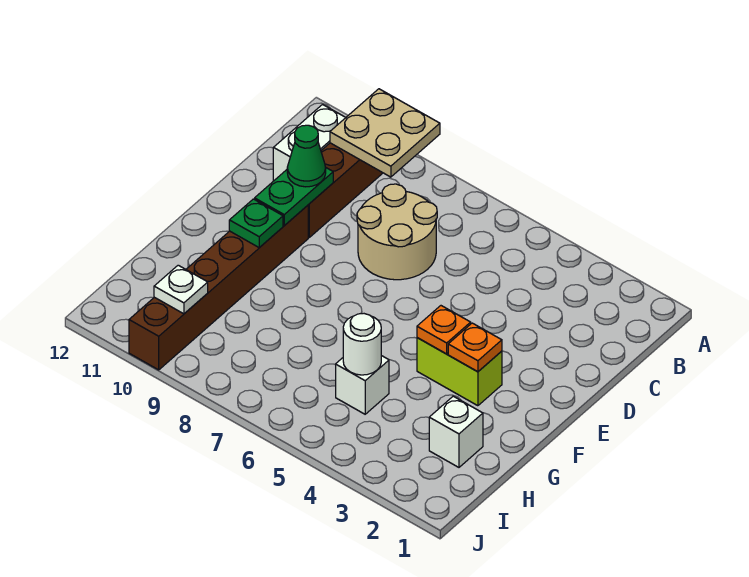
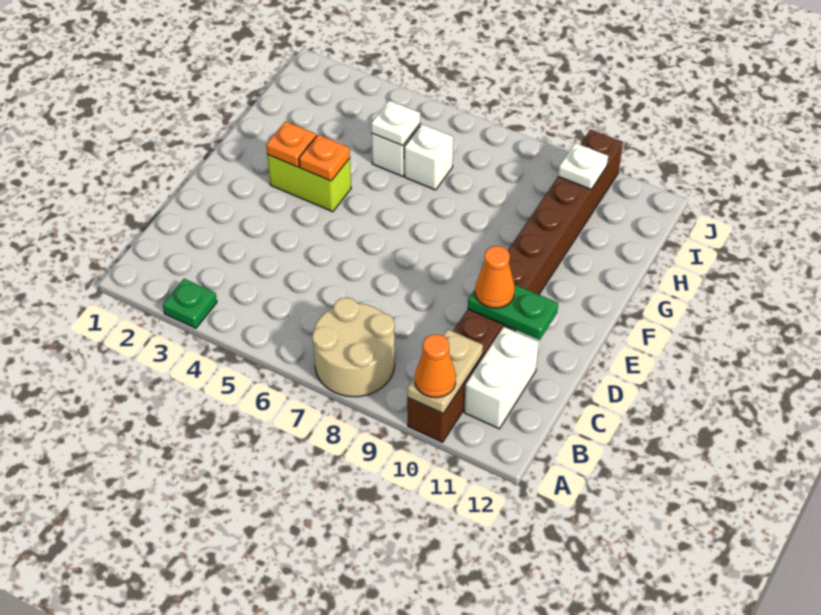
tan plate A9:B10 level 2 -> tan plate A10:B10 level 2
none -> orange cone A10 level 3
tan round brick C7:D8 level 1 -> tan round brick A7:B8 level 1
green plate D10:E10 level 2 -> green plate D10:D11 level 2
green cone D10 level 3 -> orange cone D10 level 3
green plate F10 level 2 -> green plate A3 level 1
white brick H2 level 1 -> white brick H6 level 1
white round brick H5 level 2 -> white plate H5 level 2

